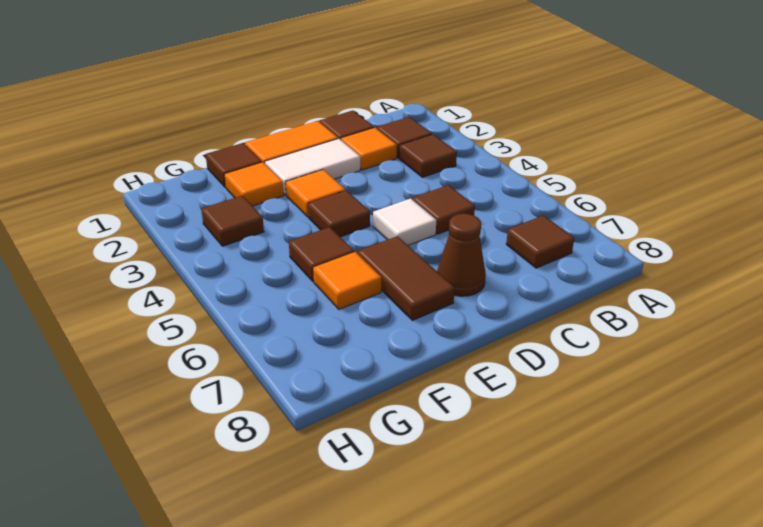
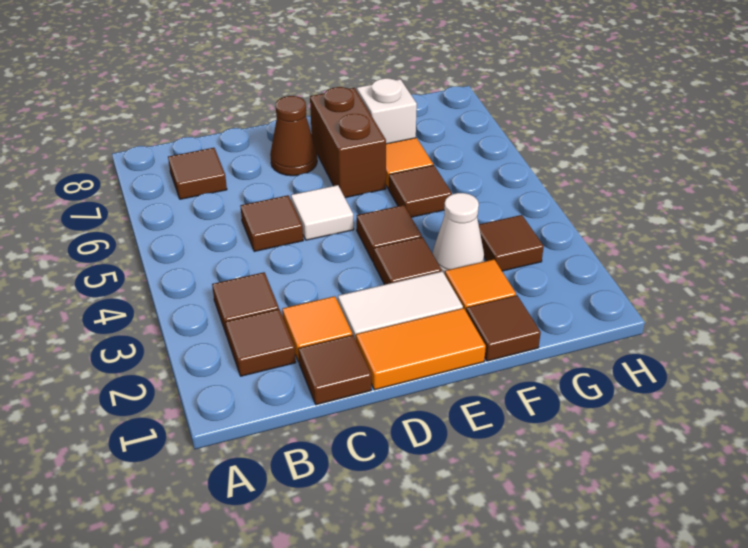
orange tile E3 level 1 -> brown tile E3 level 1
brown tile E6:E7 level 1 -> brown brick E6:E7 level 1
none -> white cone F3 level 1
none -> white brick F7 level 1

